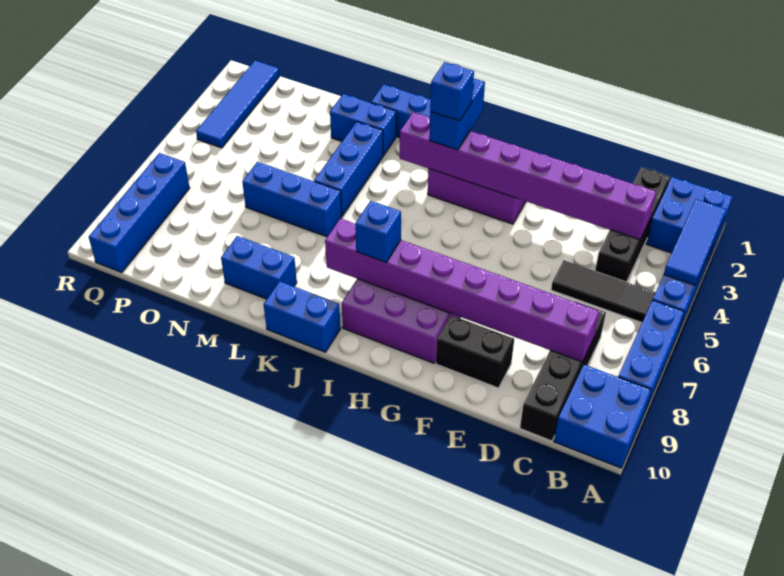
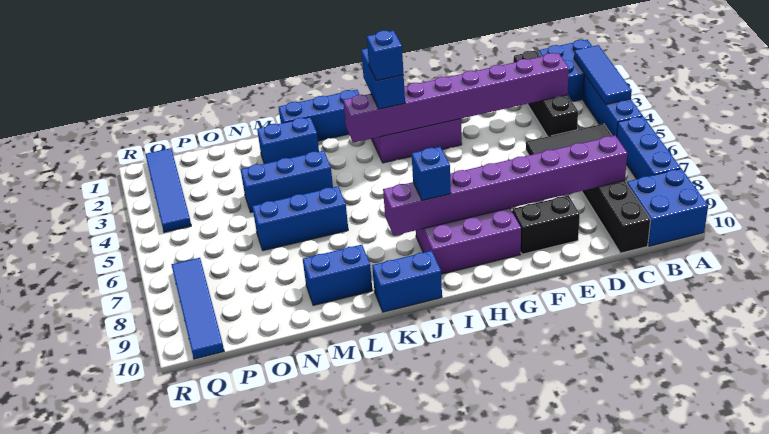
blue brick L3:L5 level 1 -> blue brick L4:N4 level 1
blue brick Q7:Q10 level 1 -> blue tile Q7:Q10 level 1

